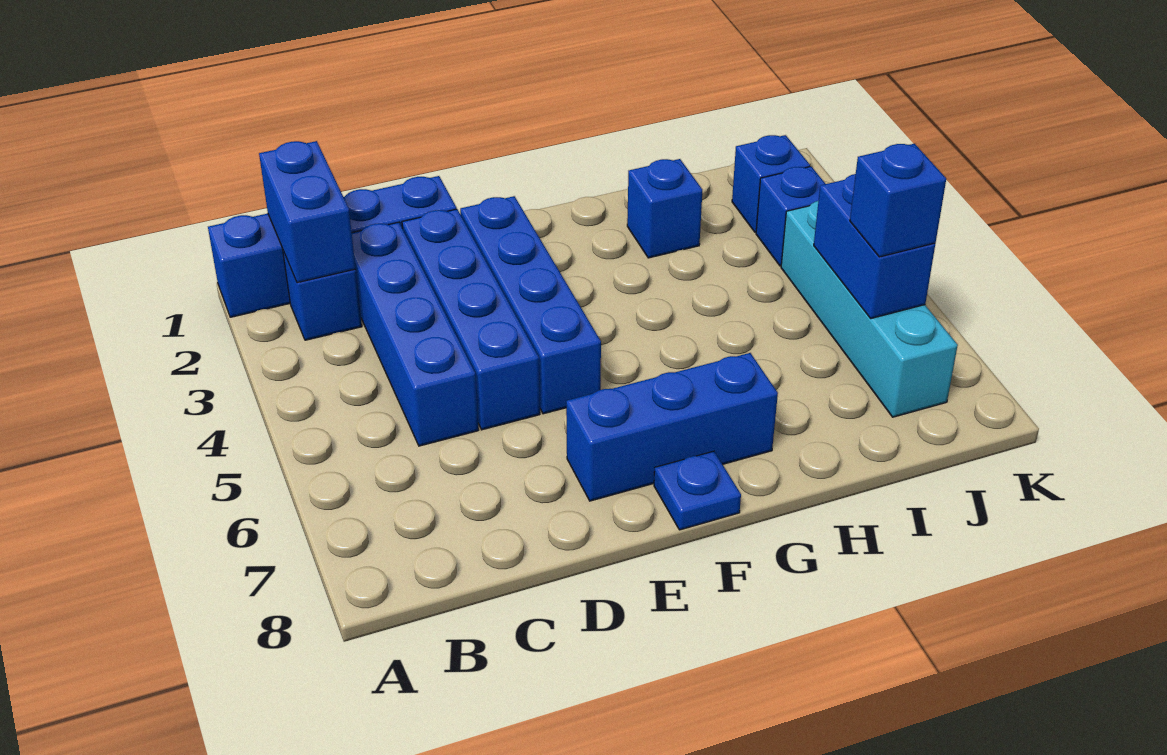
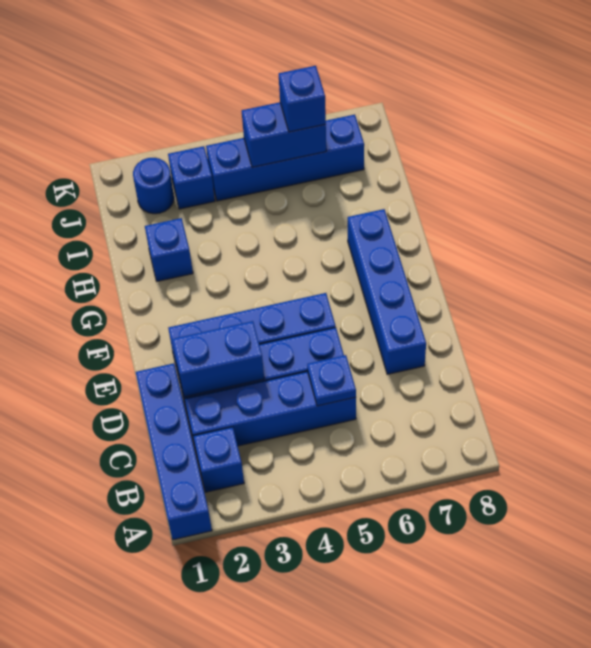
blue brick B1:B2 level 2 -> blue brick D2:D3 level 2
blue brick E7:G7 level 1 -> blue brick D7:G7 level 1
blue plate F8 level 1 -> blue plate C5 level 2
blue brick J2 level 1 -> blue round brick J2 level 1
cyan brick J4:J7 level 1 -> blue brick J4:J7 level 1

